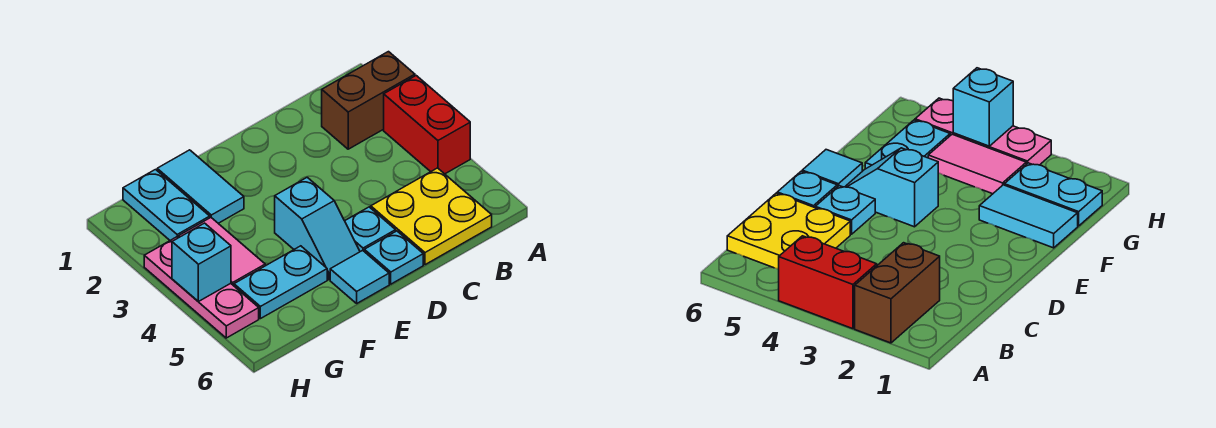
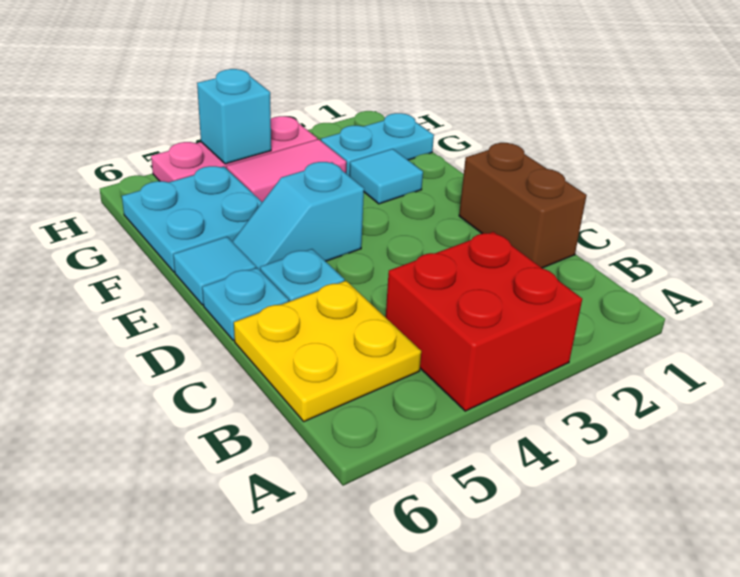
brown brick A2:B2 level 1 -> brown brick C1:D1 level 1
red brick A3:A4 level 1 -> red brick A3:B4 level 1
cyan tile F1:F2 level 1 -> cyan tile F2 level 1
cyan plate F5:G5 level 1 -> cyan plate F5:G6 level 1

